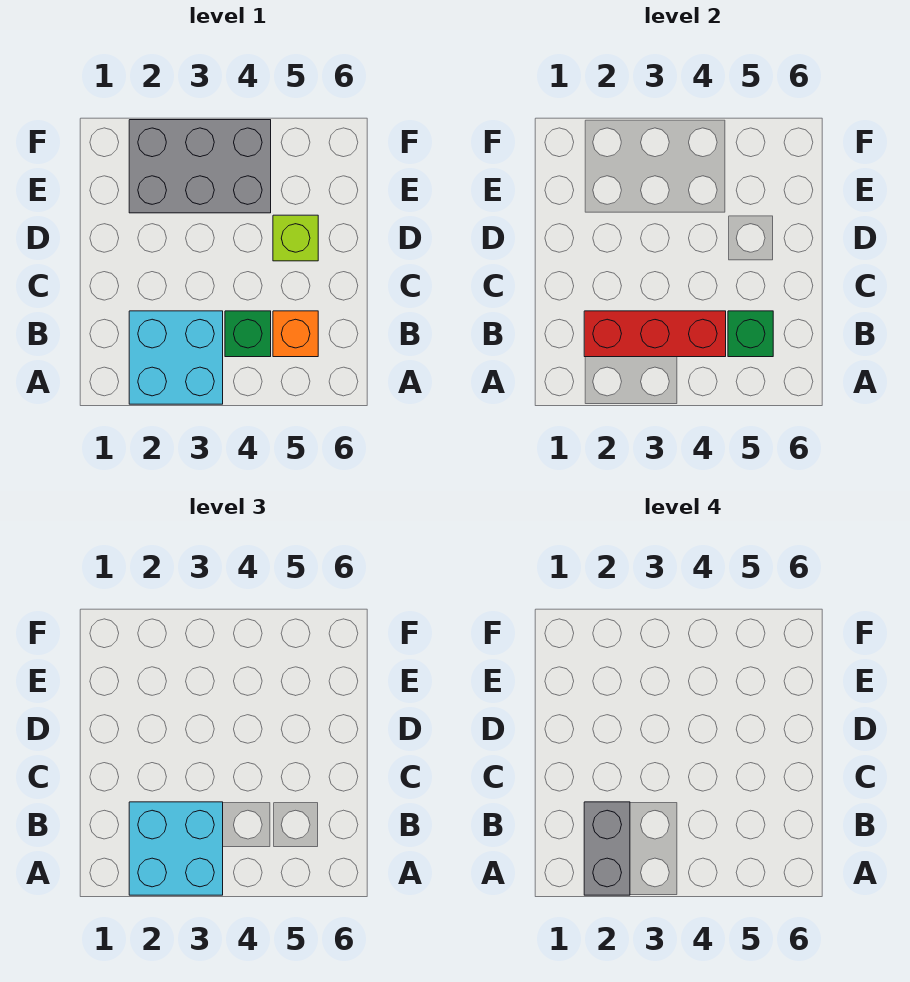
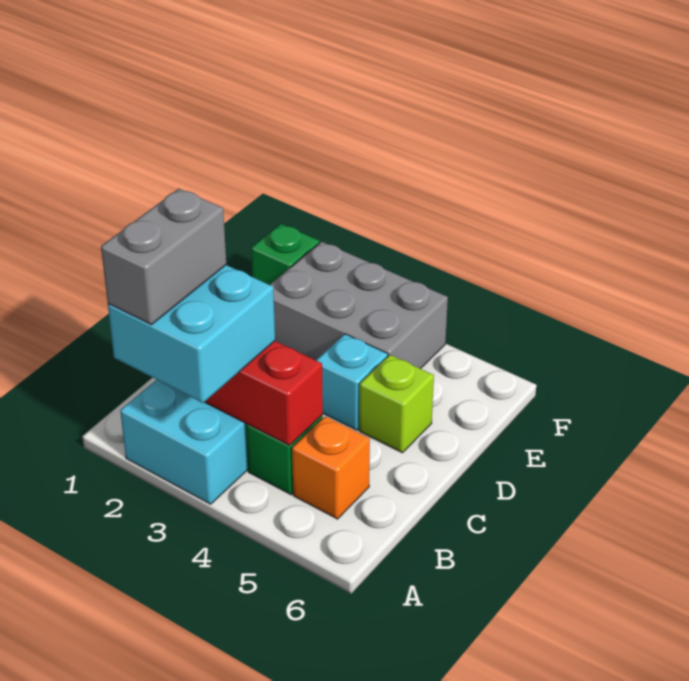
green brick B5 level 2 -> green brick F1 level 1
none -> cyan brick D4 level 1

